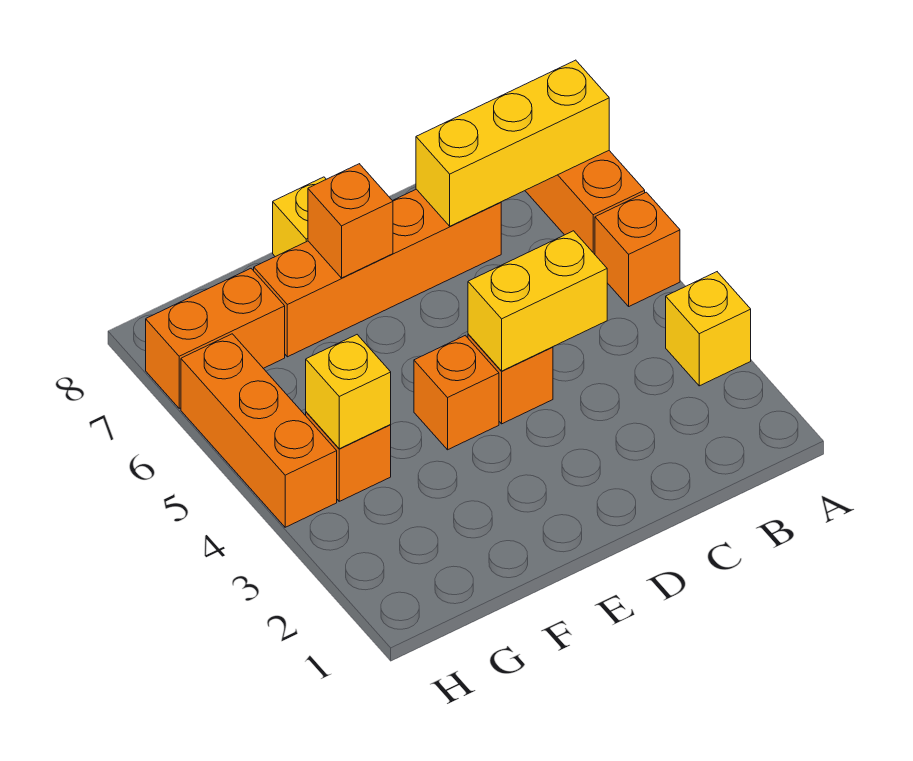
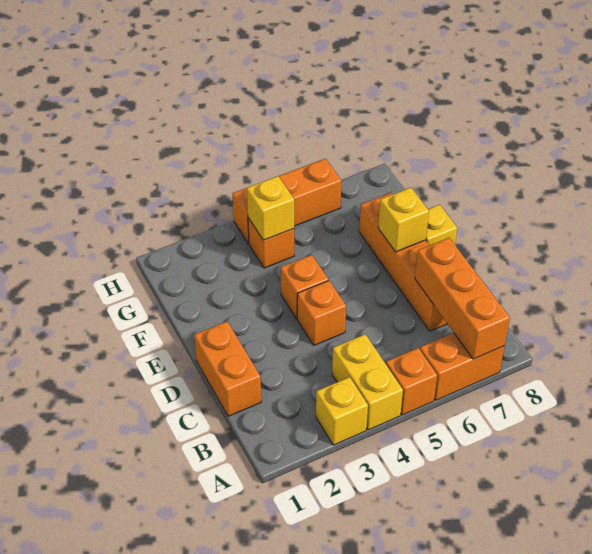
yellow brick A7:C7 level 2 -> orange brick A7:C7 level 2
yellow brick C4:D4 level 2 -> yellow brick A4:B4 level 1
orange brick E7 level 2 -> yellow brick E7 level 2
orange brick G7:H7 level 1 -> orange brick C1:D1 level 1

